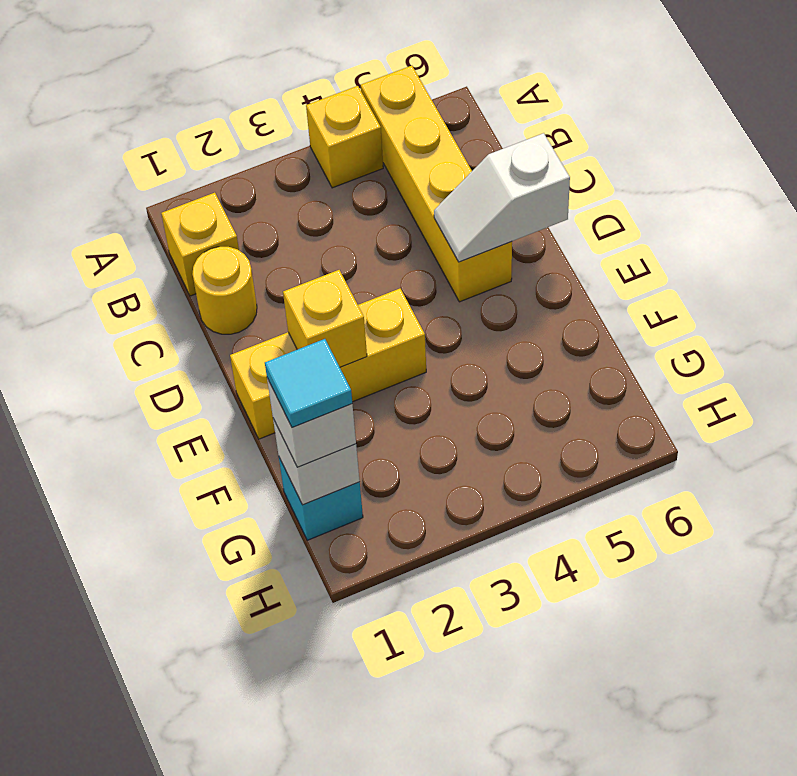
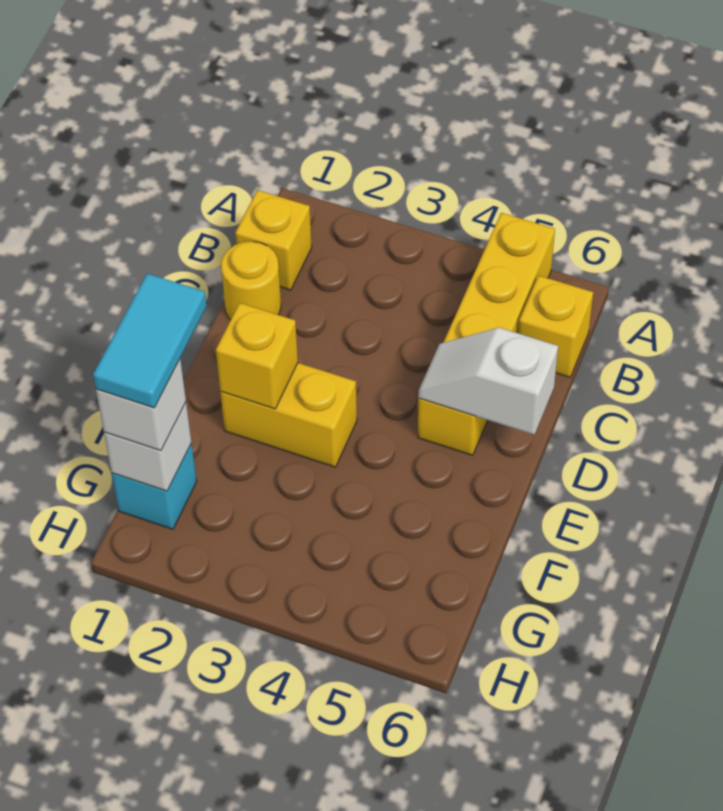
yellow brick A4 level 1 -> yellow brick B6 level 1
yellow brick E1:E3 level 1 -> yellow brick E2:E3 level 1
cyan tile G1 level 4 -> cyan tile F1:G1 level 4

